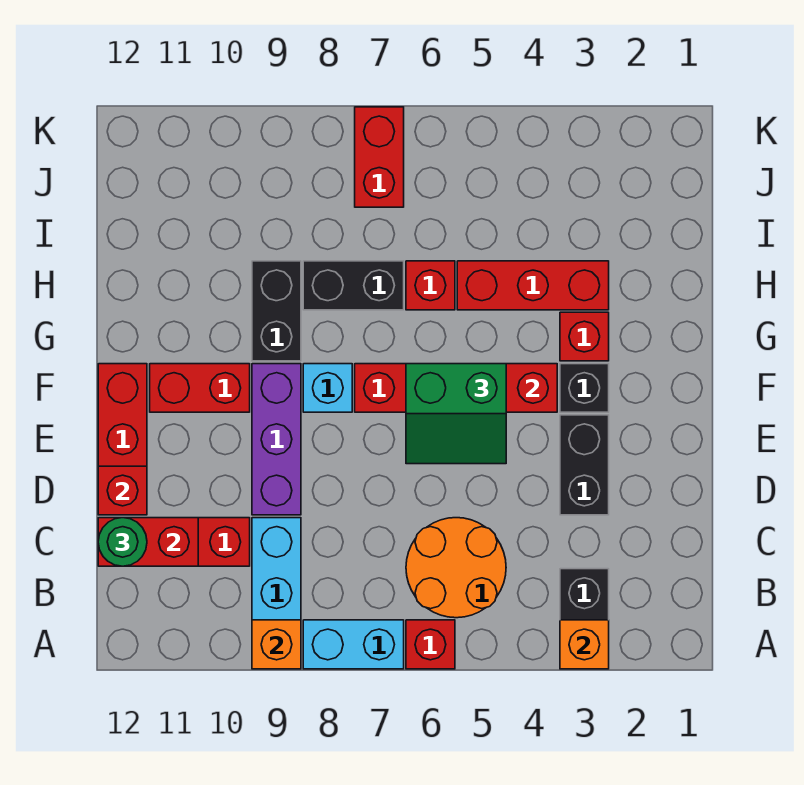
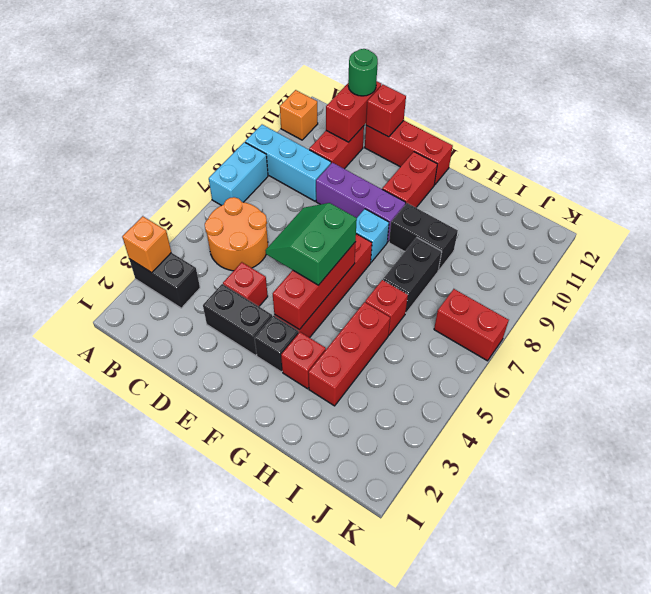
red brick A6 level 1 -> red brick D4 level 1
orange brick A9 level 2 -> orange brick A11 level 1

